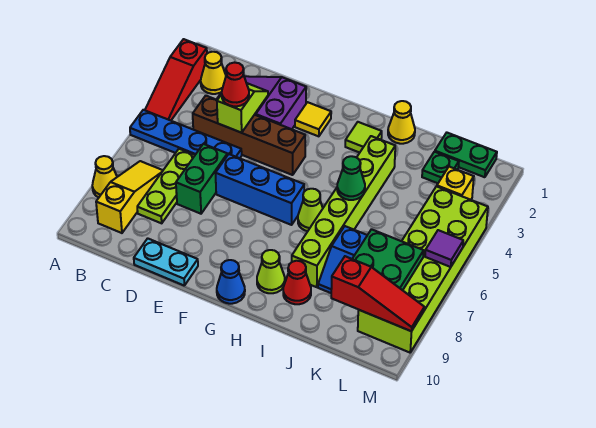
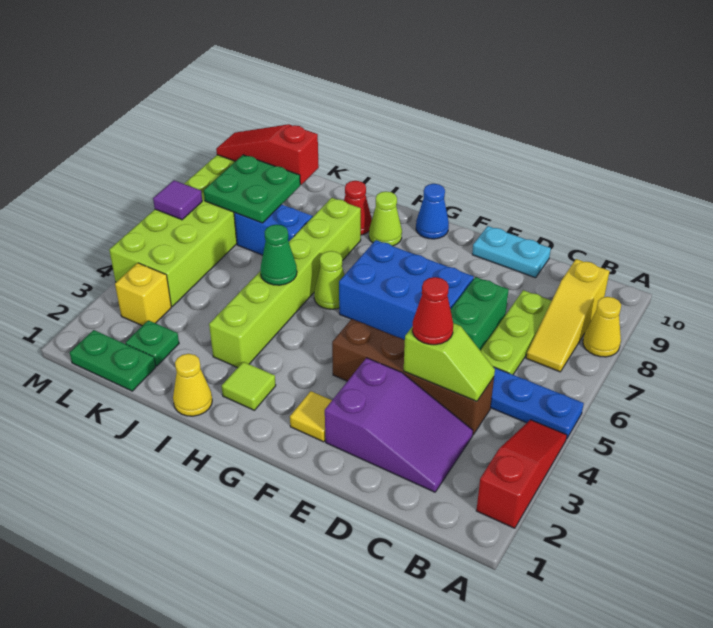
yellow cone B2 level 1 -> none
lime slope D3:D4 level 2 top 4 -> lime slope C4:D4 level 2 top D
blue brick E6:G6 level 1 -> blue brick E6:G7 level 1

